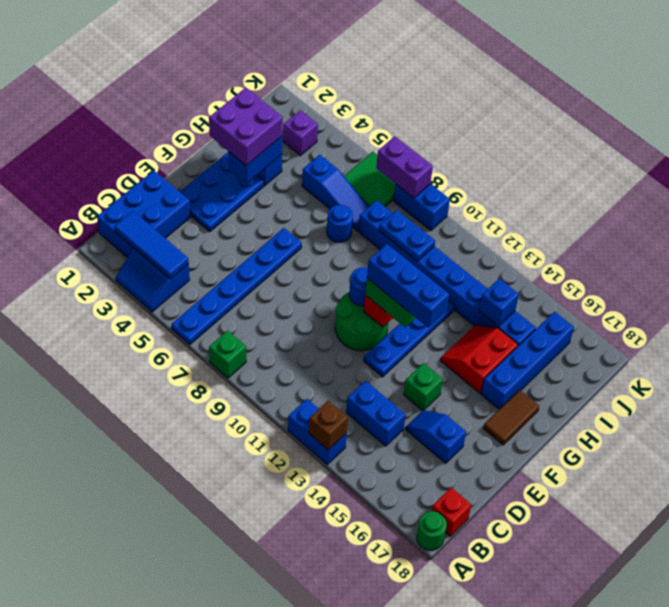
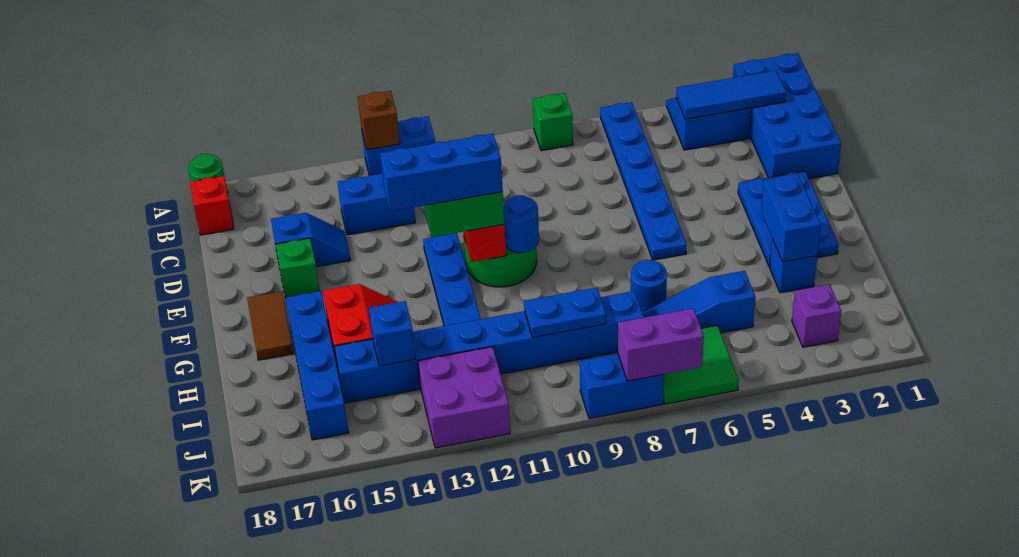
blue brick B1:D2 level 1 -> blue brick A1:D2 level 1
green brick E14 level 1 -> green brick E16 level 1
purple brick G2:H3 level 3 -> purple brick J12:K13 level 1

